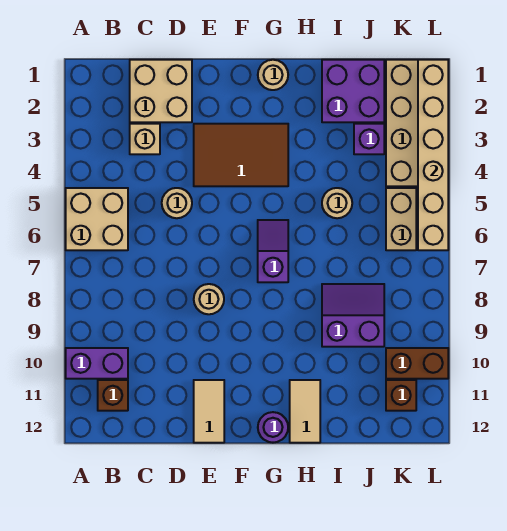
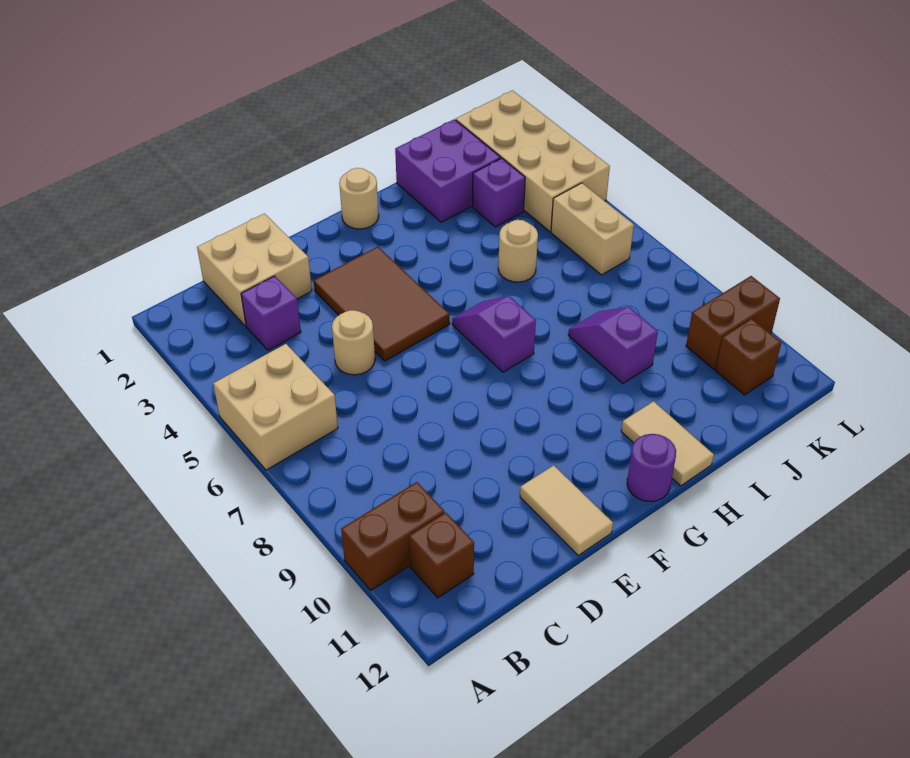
purple brick A10:B10 level 1 -> brown brick A10:B10 level 1
tan brick C3 level 1 -> purple brick C3 level 1
brown tile E3:G4 level 1 -> brown tile E3:F5 level 1
tan round brick E8 level 1 -> none
purple slope I8:J9 level 1 top 9 -> purple slope I8:I9 level 1 top 9
tan brick L1:L6 level 2 -> none

